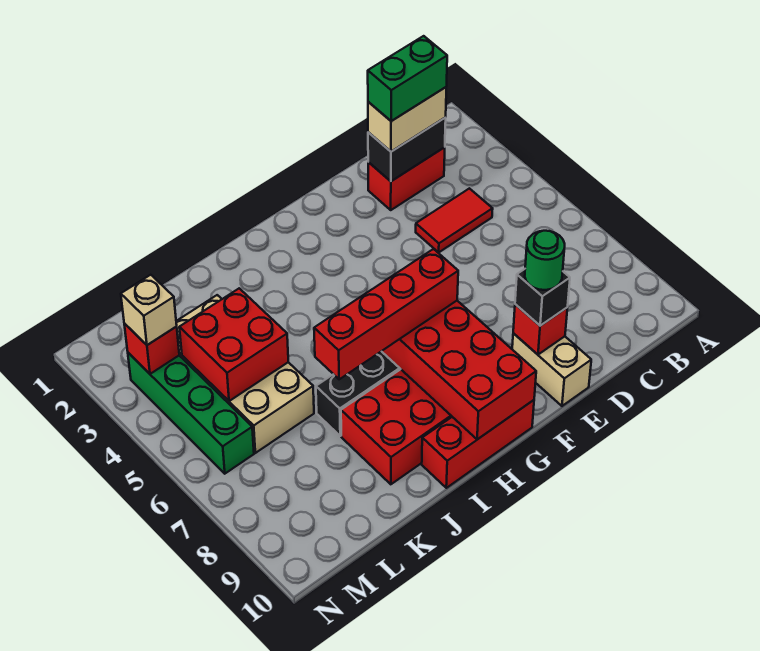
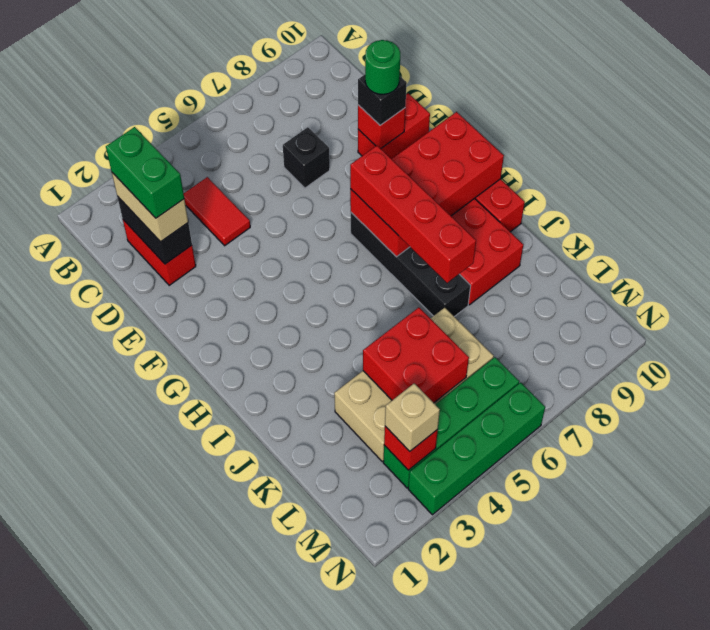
none -> black brick D7 level 1
tan brick E9:E10 level 1 -> red brick E9:E10 level 1
none -> green brick N3:N6 level 1

